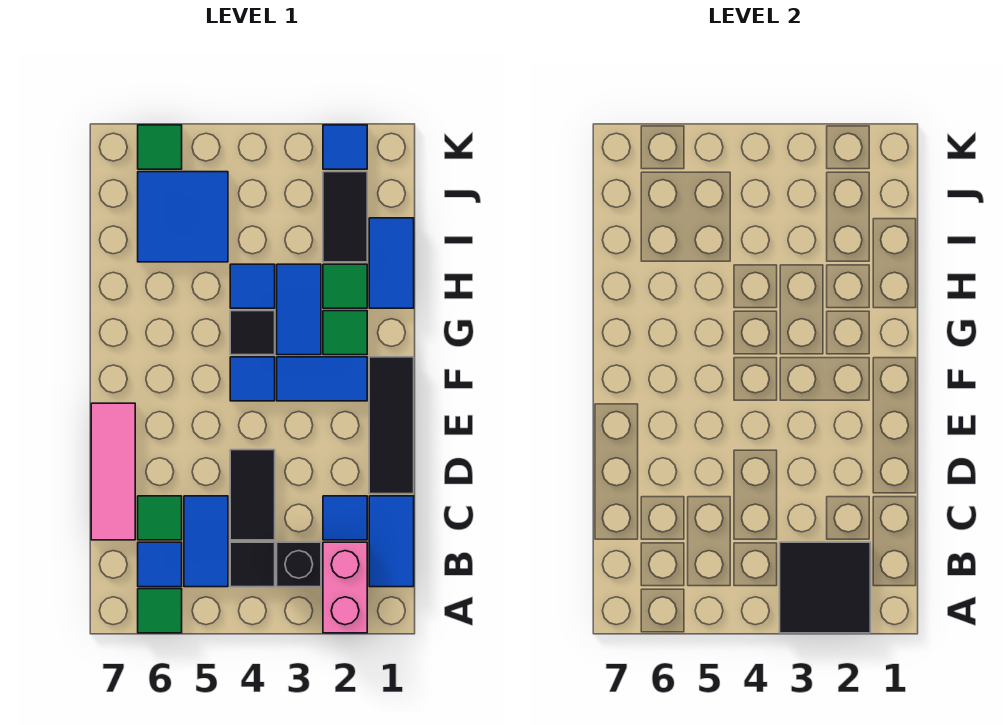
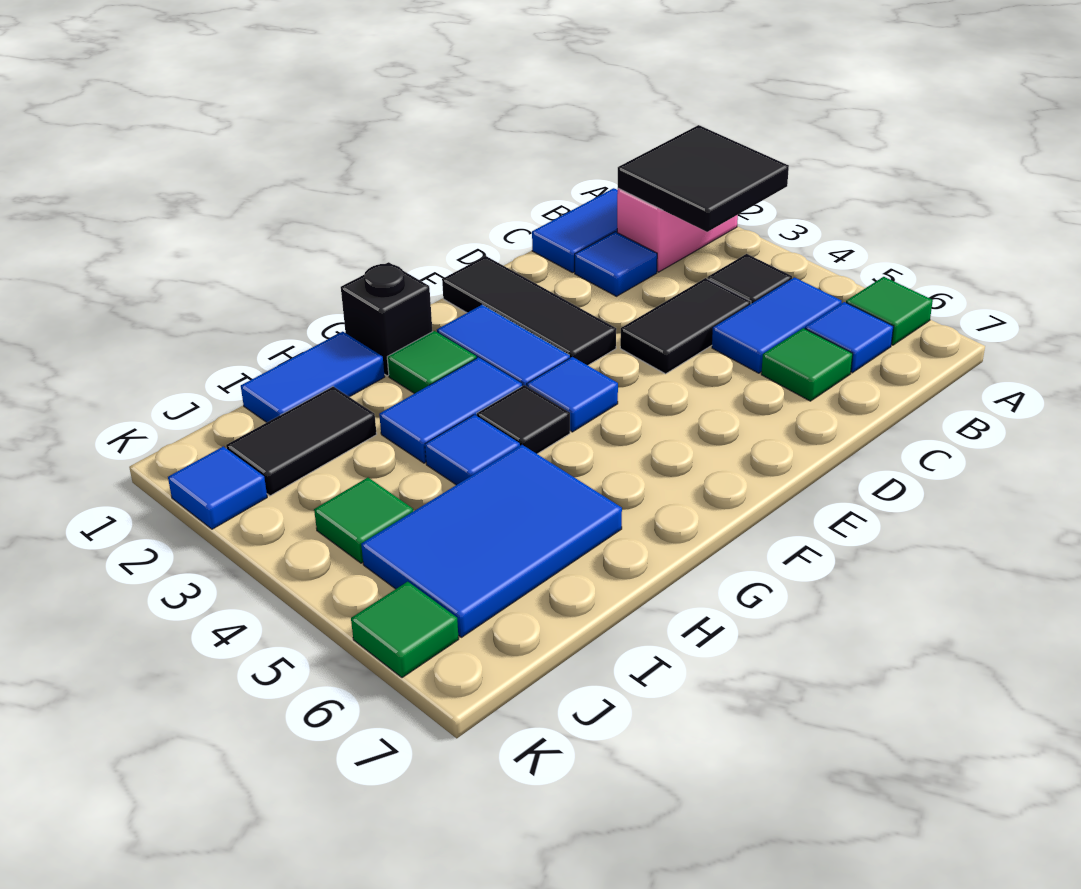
black brick B3 level 1 -> black brick G1 level 1
pink tile C7:E7 level 1 -> none
black tile D1:F1 level 1 -> black tile E1:E3 level 1
green tile H2 level 1 -> green tile J4 level 1
blue tile I5:J6 level 1 -> blue tile H5:J6 level 1

